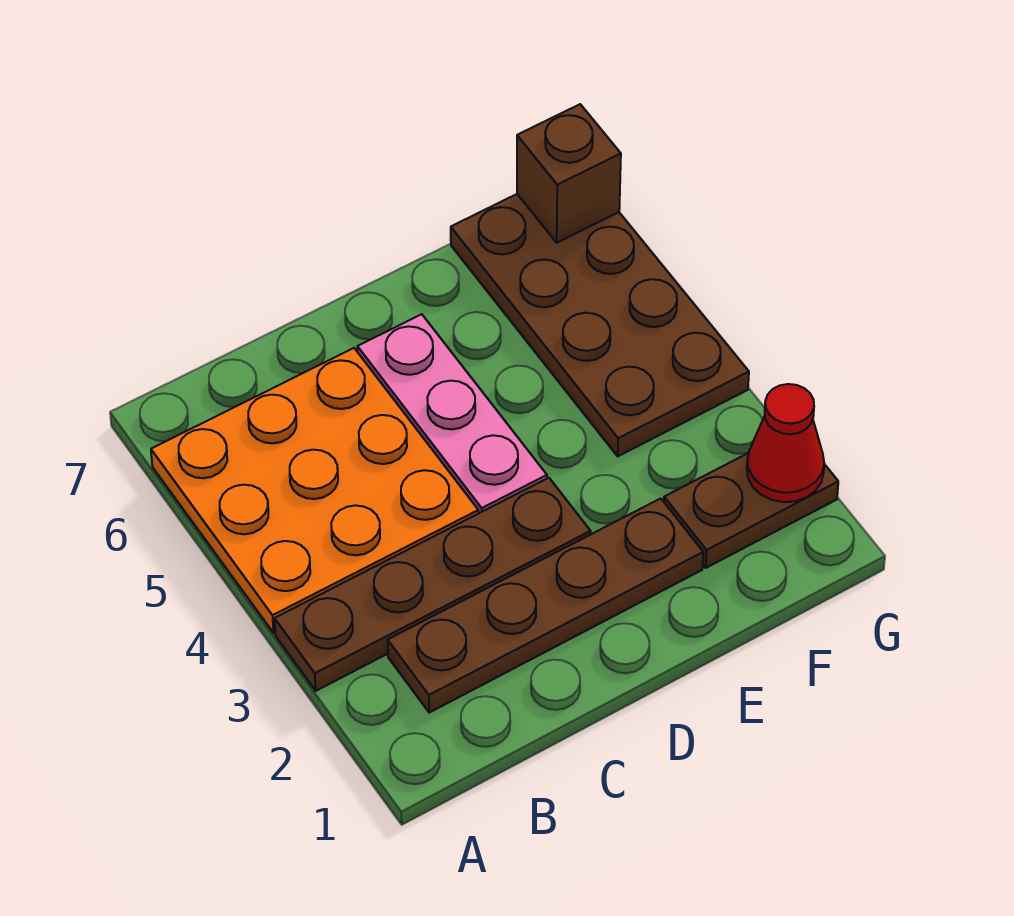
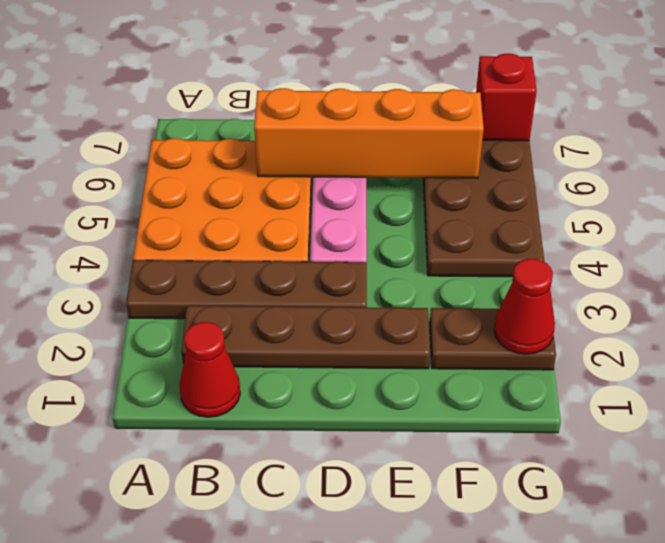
none -> red cone B1 level 1
none -> orange brick C6:F6 level 2
brown brick G7 level 2 -> red brick G7 level 2

